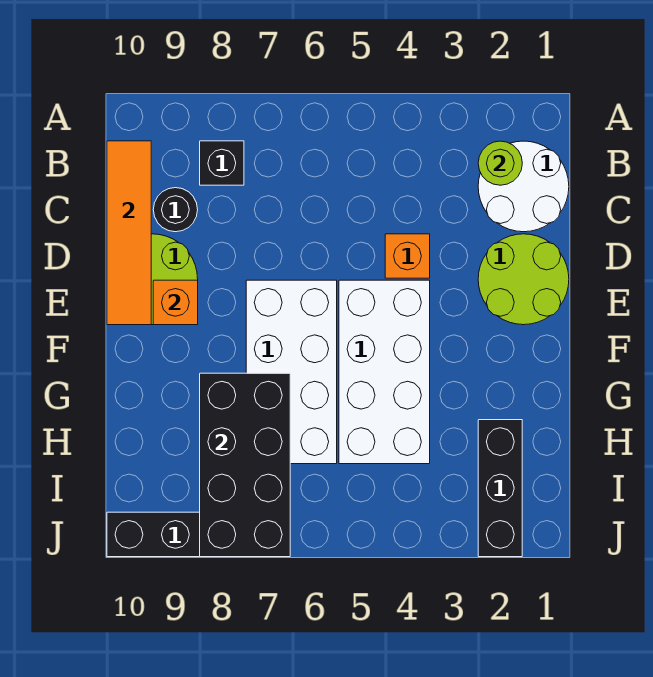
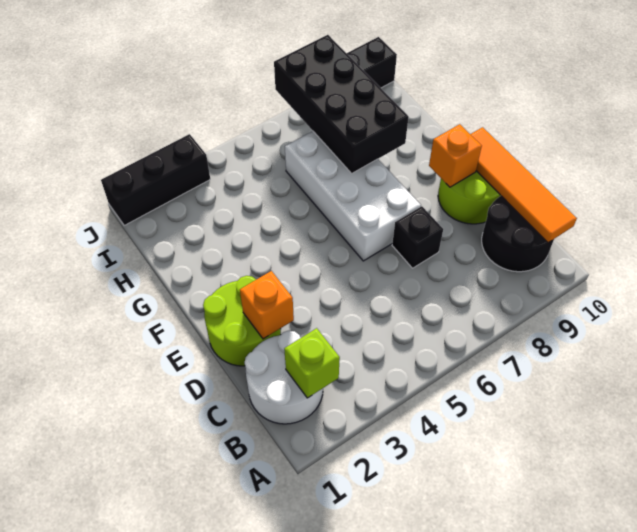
lime round brick B2 level 2 -> lime brick B2 level 2
black brick B8 level 1 -> black brick D7 level 1
black round brick C9 level 1 -> black round brick B9:C10 level 1
orange brick D4 level 1 -> orange brick D2 level 2
white brick E4:H5 level 1 -> none
black brick H2:J2 level 1 -> black brick J1:J3 level 1

